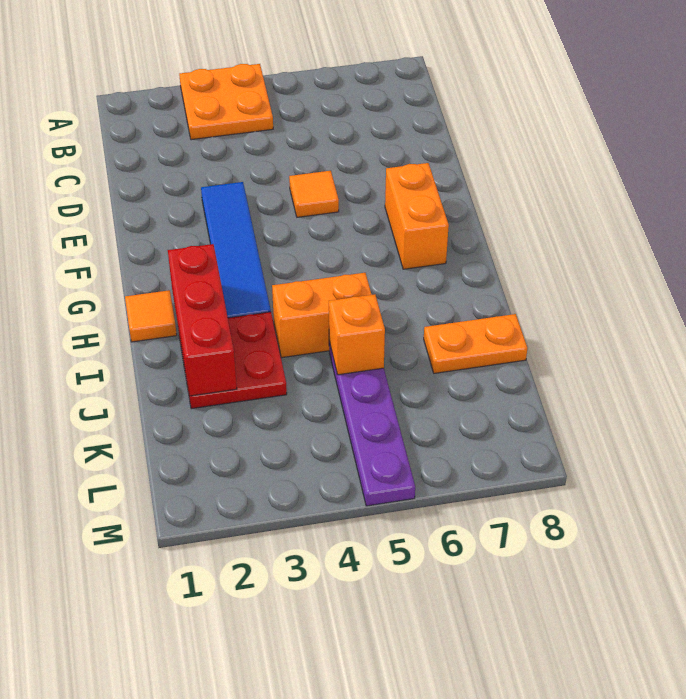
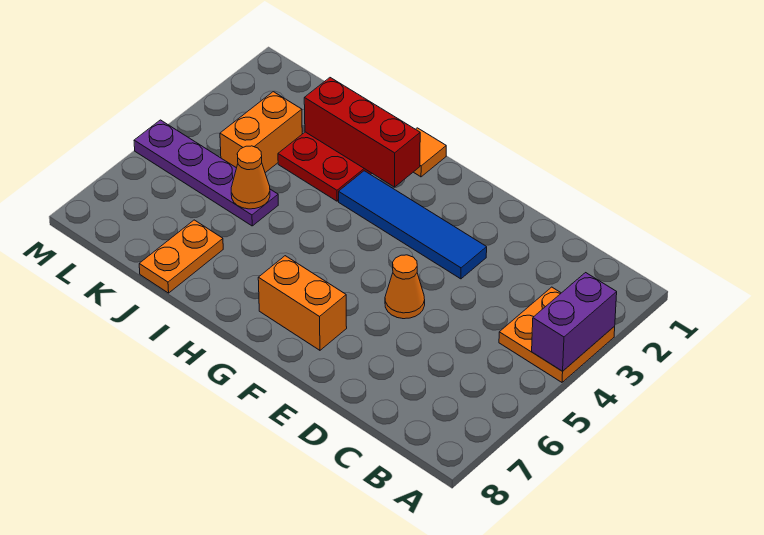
none -> purple brick A3:A4 level 2
orange tile E5 level 1 -> orange cone E5 level 1
orange brick I4:I5 level 1 -> orange brick K3:K4 level 1
orange brick J5 level 2 -> orange cone J5 level 2

